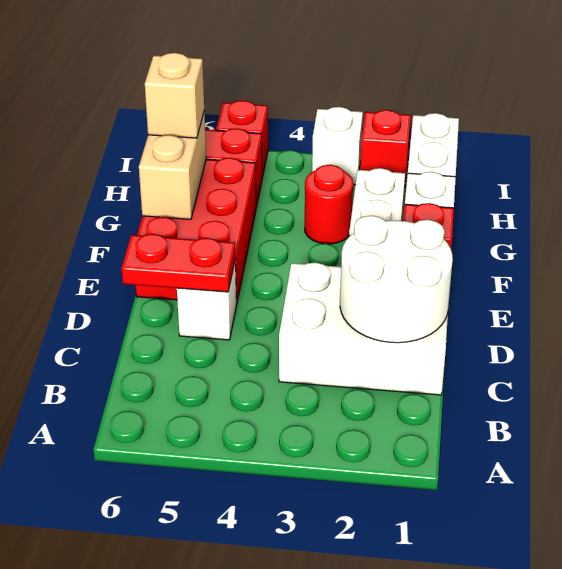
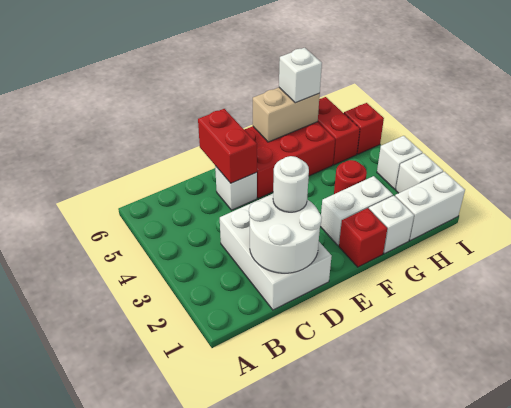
none -> white round brick D2 level 3
red plate D5:D6 level 2 -> red brick D5:D6 level 2
tan brick G6 level 3 -> white brick G6 level 3
red brick I2 level 1 -> white brick I2 level 1

